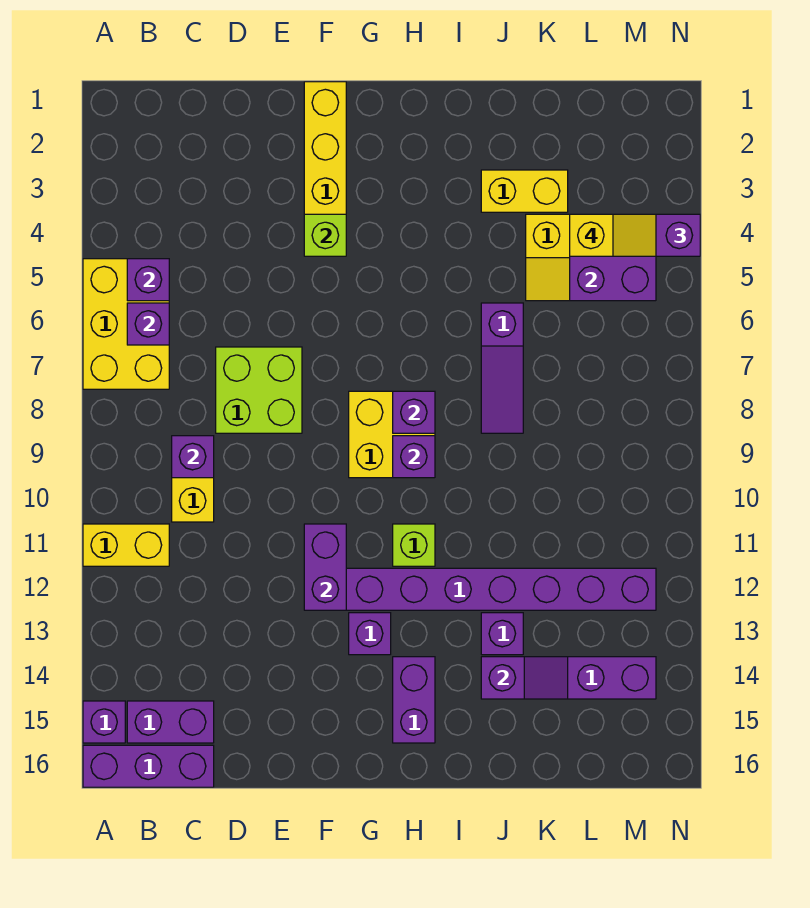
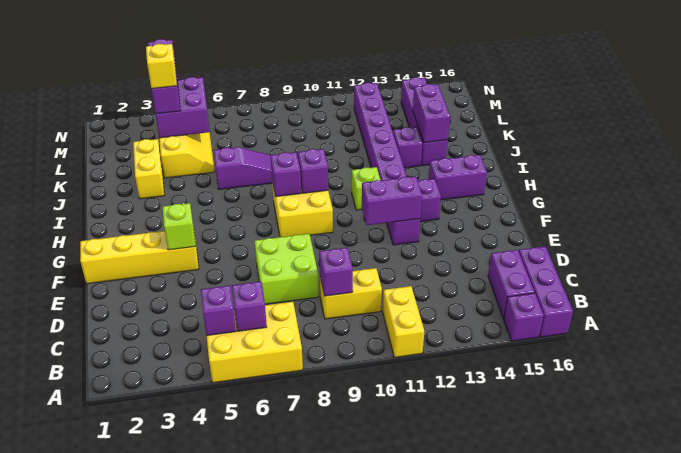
purple slope J14:K14 level 2 top J -> purple brick J14:K14 level 2

